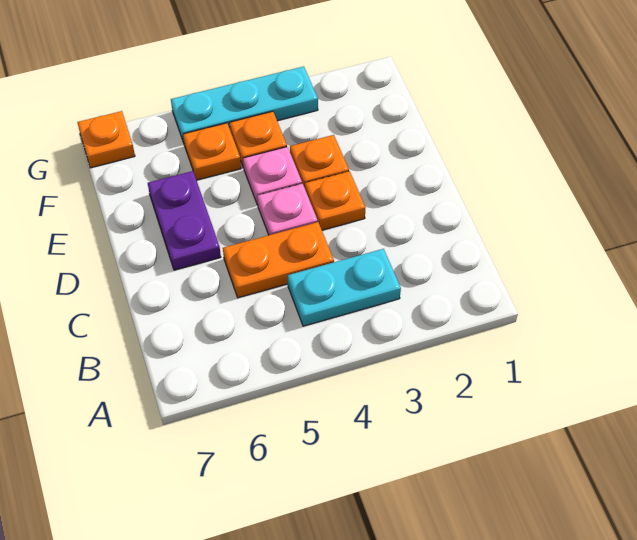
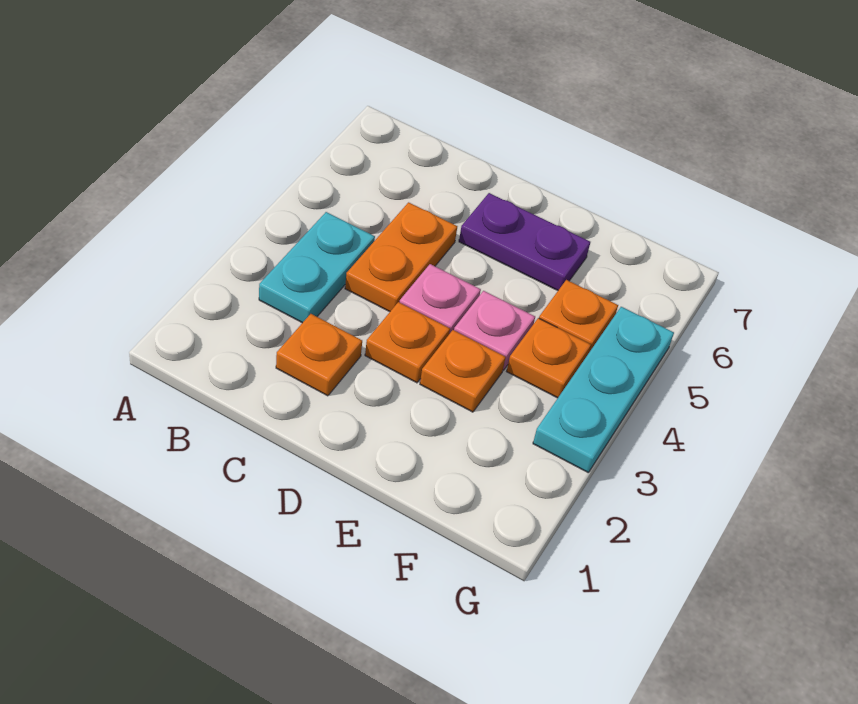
orange plate G7 level 1 -> orange plate C2 level 1

